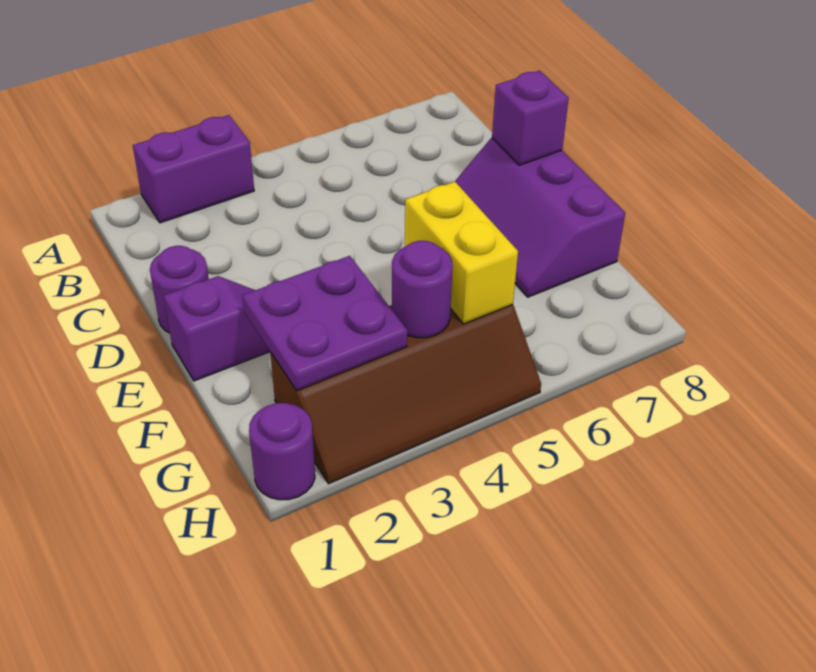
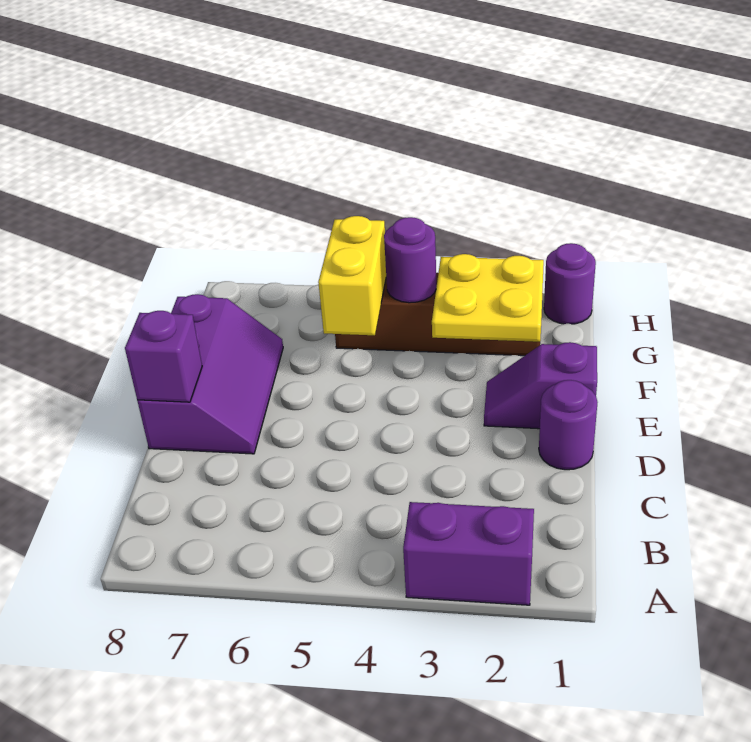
purple plate F2:G3 level 2 -> yellow plate F2:G3 level 2

